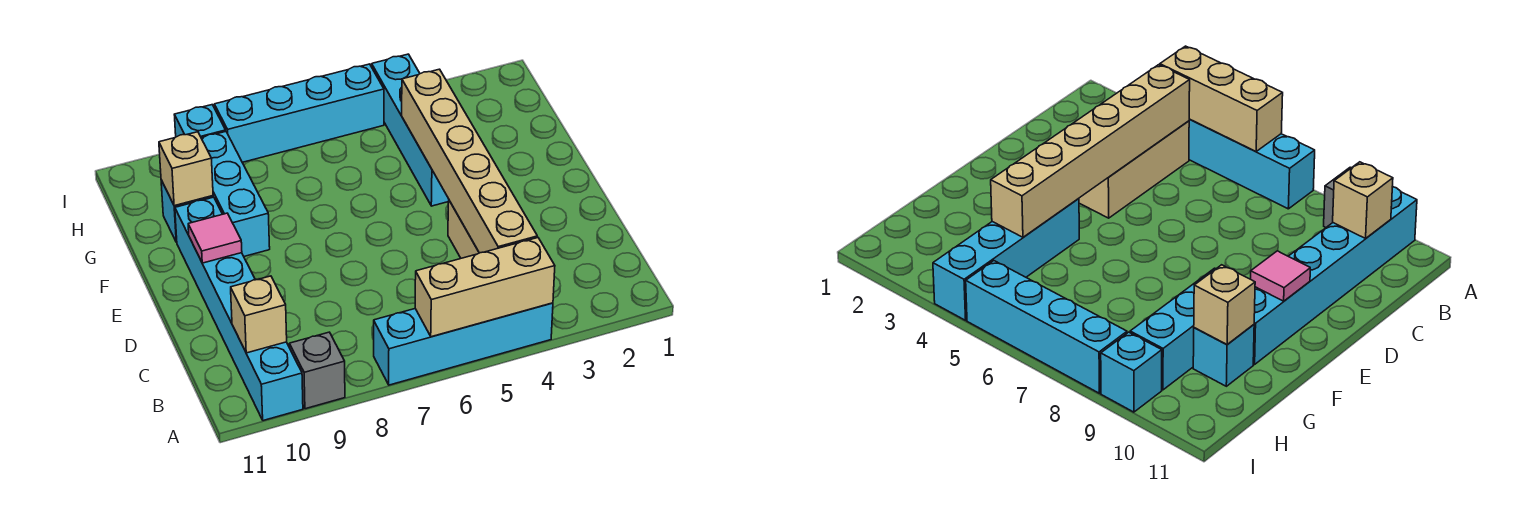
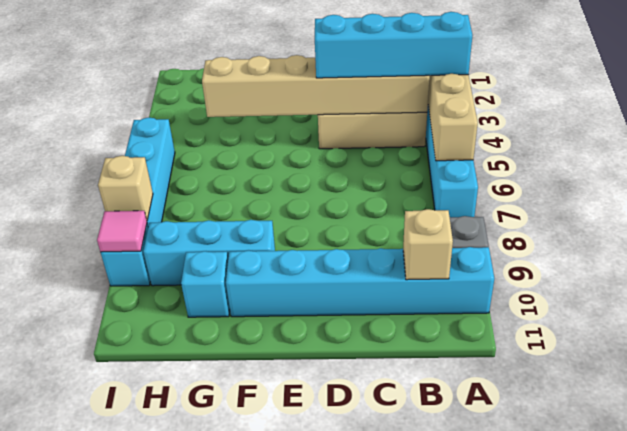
pink tile E10 level 2 -> pink tile I9 level 2
cyan brick F4:I4 level 1 -> cyan brick A4:D4 level 3
tan brick G10 level 2 -> tan brick I8 level 2

